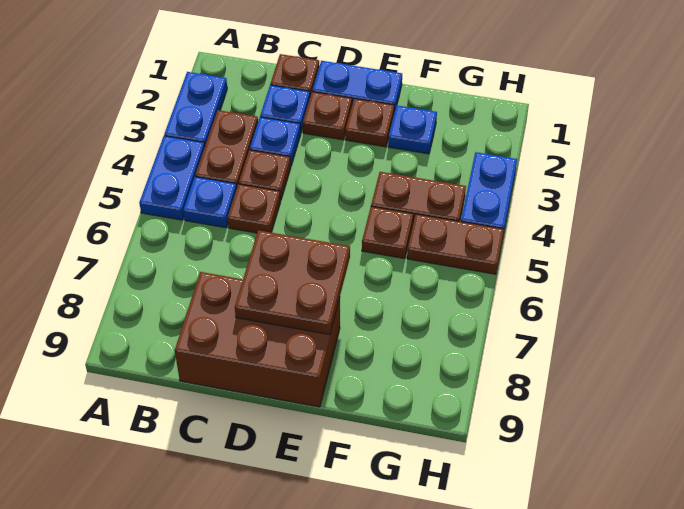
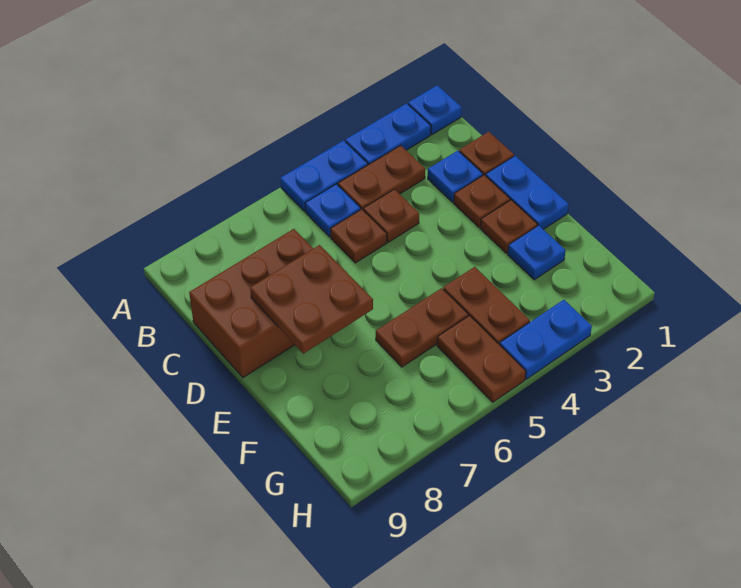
blue plate C3 level 1 -> blue plate A1 level 1
brown brick C8:E9 level 1 -> brown brick C7:D9 level 1
brown plate F5 level 1 -> brown plate F5:F6 level 1

